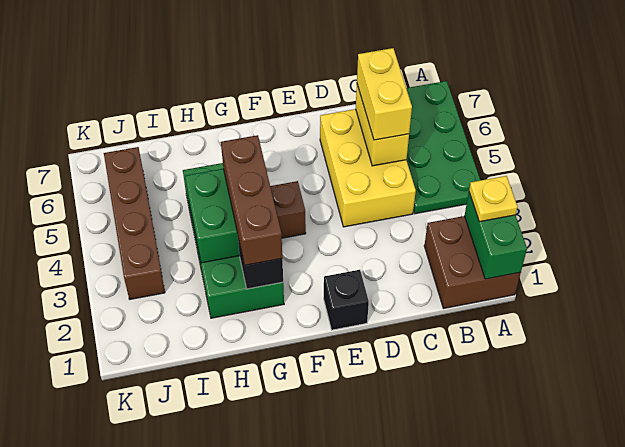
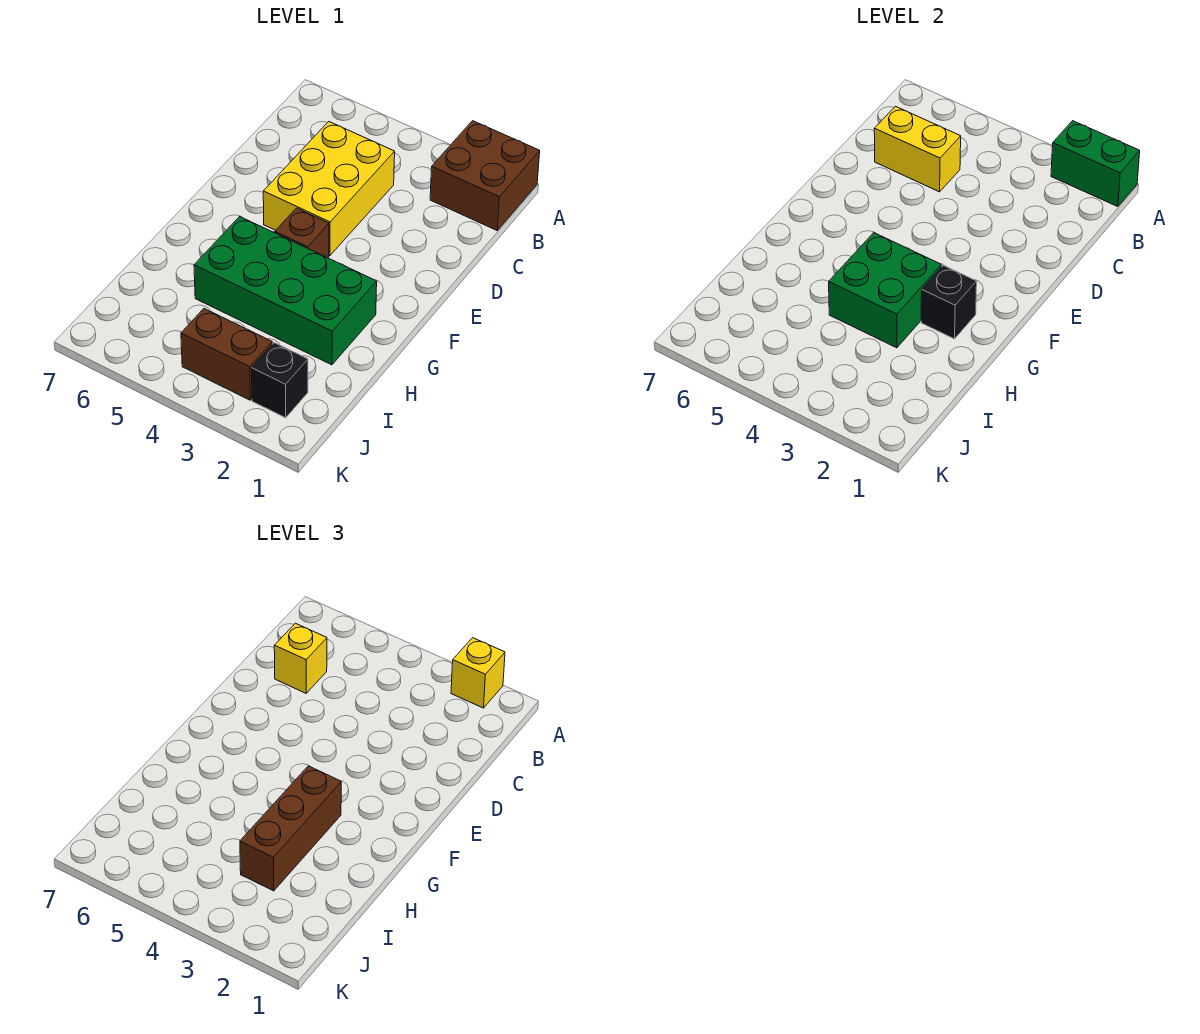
yellow plate A2 level 3 -> yellow brick A2 level 3
green plate A4:B7 level 1 -> none
yellow brick C4:D6 level 1 -> yellow brick C4:E5 level 1
yellow brick C5:C6 level 3 -> yellow brick C6 level 3
black brick E1 level 1 -> black brick J2 level 1
brown brick G2:G4 level 3 -> brown brick G3:I3 level 3
brown brick J3:J6 level 1 -> brown brick J3:J4 level 1

